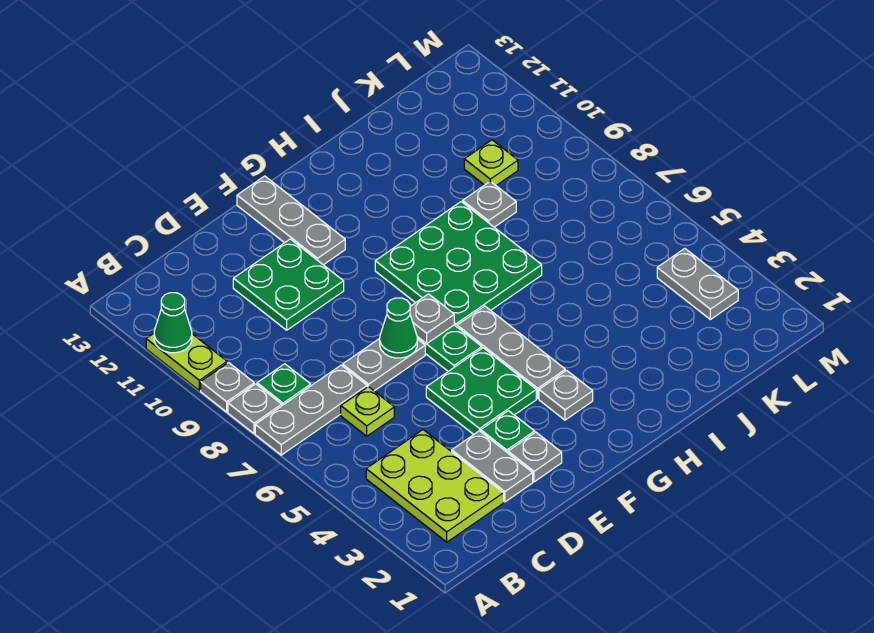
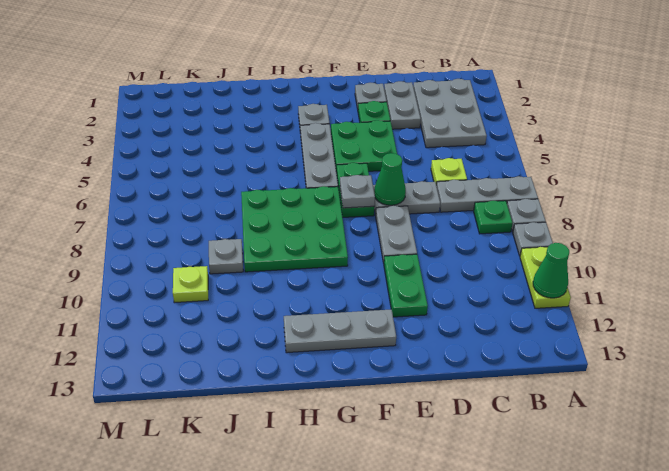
lime plate B2:C4 level 1 -> grey plate B2:C4 level 1
green plate D10:E11 level 1 -> green plate E10:E11 level 1
grey plate F11:F13 level 1 -> grey plate F12:H12 level 1
grey plate L3:L4 level 1 -> grey plate E8:E9 level 1

